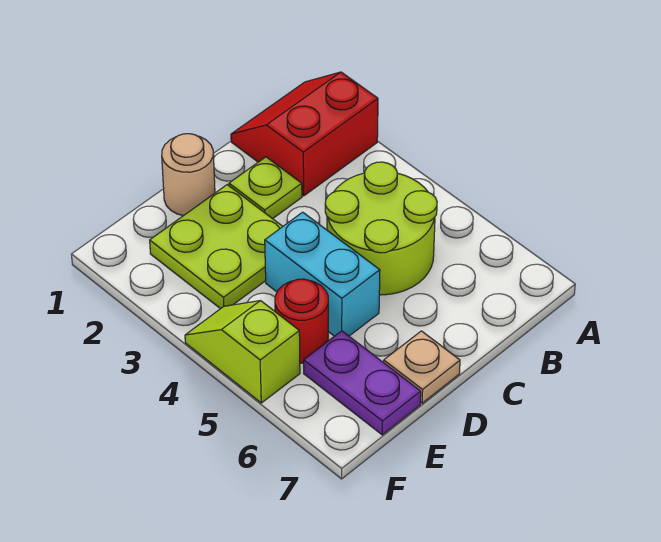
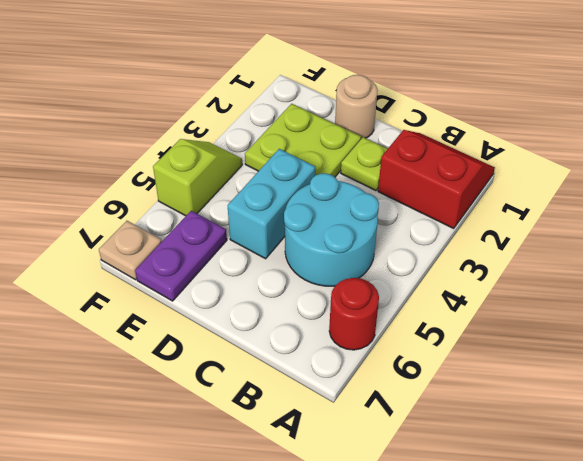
lime round brick B4:C5 level 1 -> cyan round brick B4:C5 level 1
tan plate D7 level 1 -> tan plate F7 level 1
red round brick E5 level 1 -> red round brick A6 level 1

